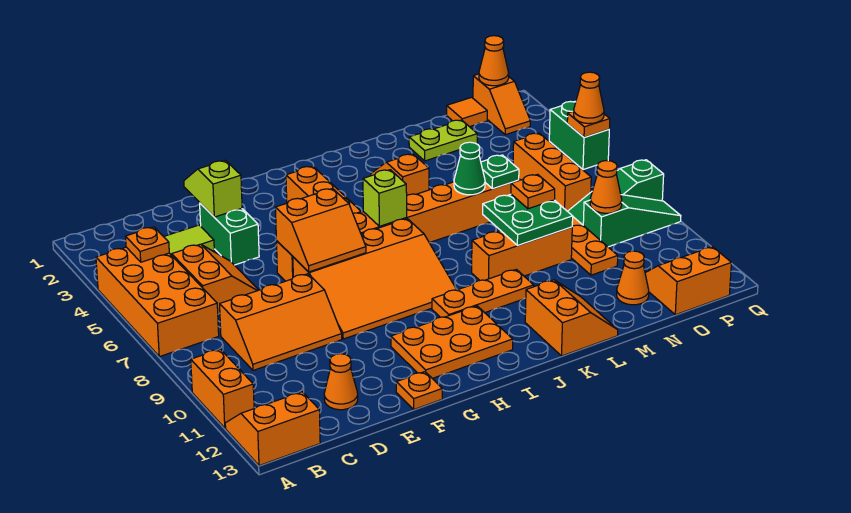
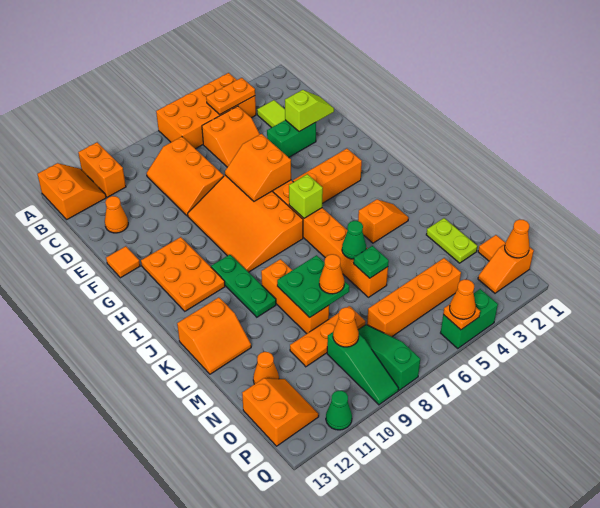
orange brick A10:A11 level 1 -> orange brick A11:B11 level 1
orange plate B4 level 2 -> orange plate B4:B5 level 2
orange plate F13 level 1 -> orange tile F13 level 1
orange plate I10:K10 level 1 -> green plate I10:K10 level 1
orange plate M8 level 3 -> orange cone M8 level 3
orange brick O5:O7 level 1 -> orange brick O4:O7 level 1
none -> green cone Q11 level 1

